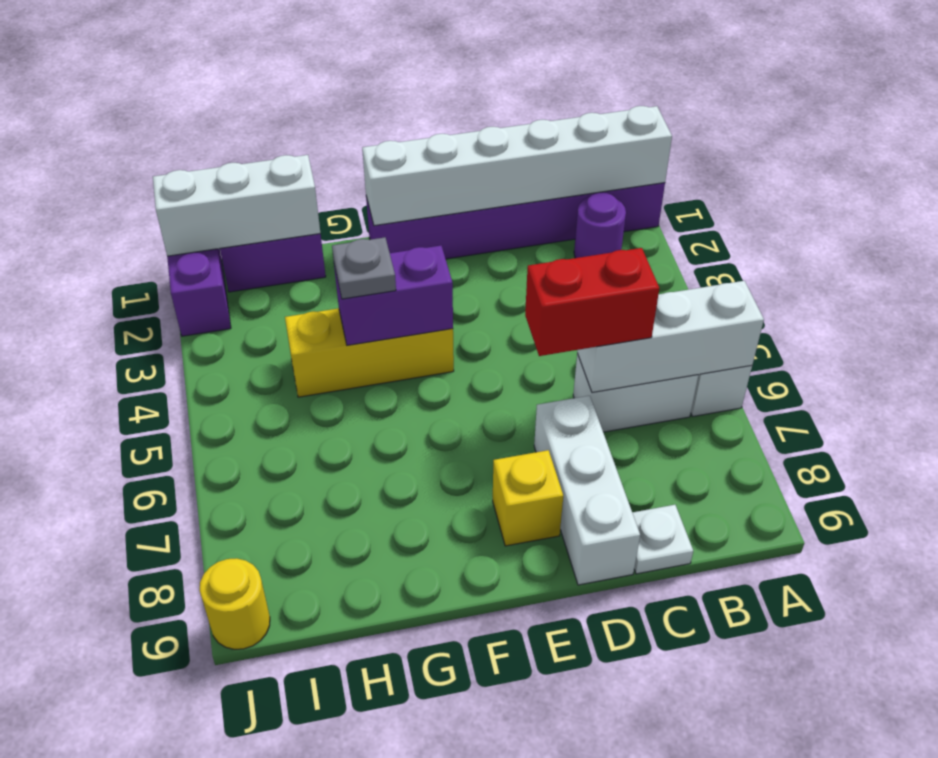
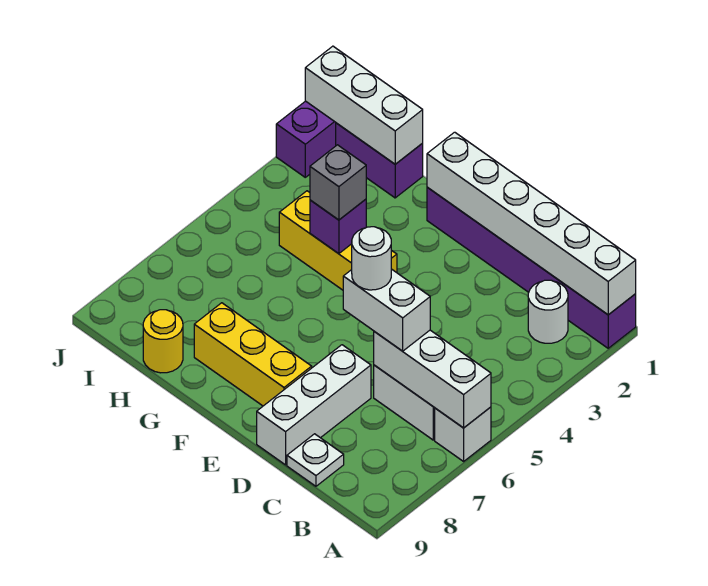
purple round brick B2 level 1 -> white round brick B2 level 1
red brick C6:D6 level 3 -> white brick C6:D6 level 3
none -> white round brick D6 level 4
yellow brick E8 level 1 -> yellow brick E8:G8 level 1
purple brick F4:G4 level 2 -> purple brick G4 level 2
grey plate G4 level 3 -> grey brick G4 level 3
yellow round brick J9 level 1 -> yellow round brick H9 level 1

